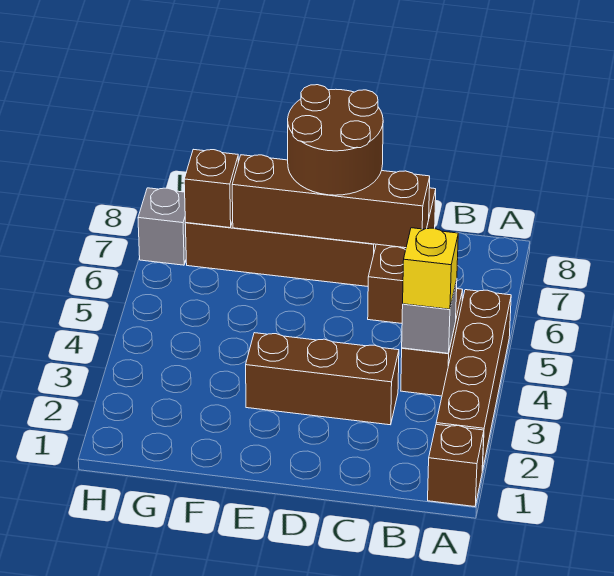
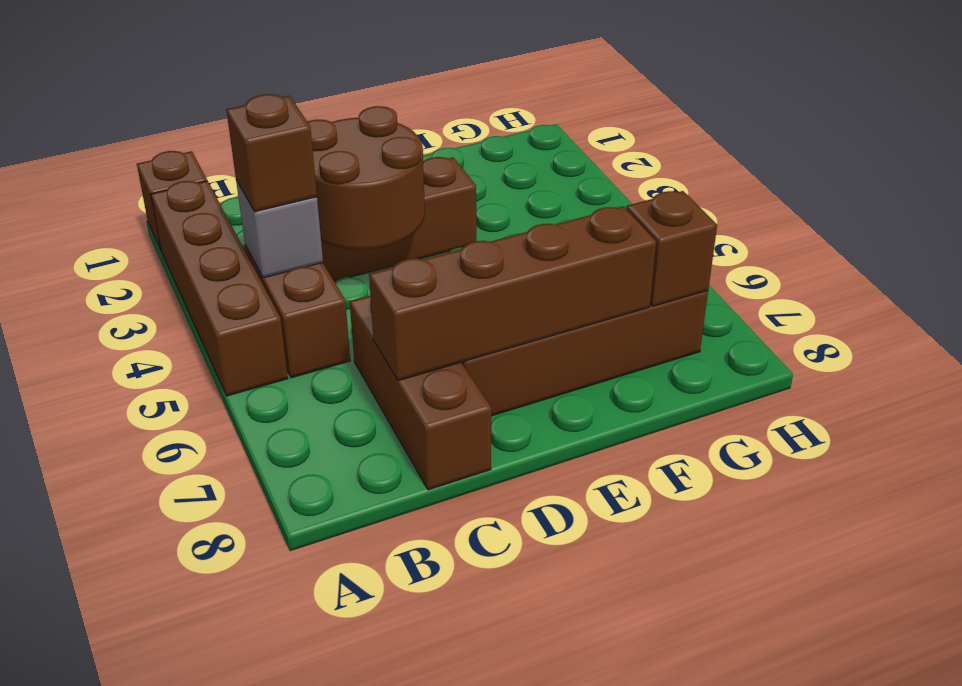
yellow brick B4 level 3 -> brown brick B4 level 3
brown round brick D7:E8 level 3 -> brown round brick C3:D4 level 2
grey brick H7 level 1 -> none

